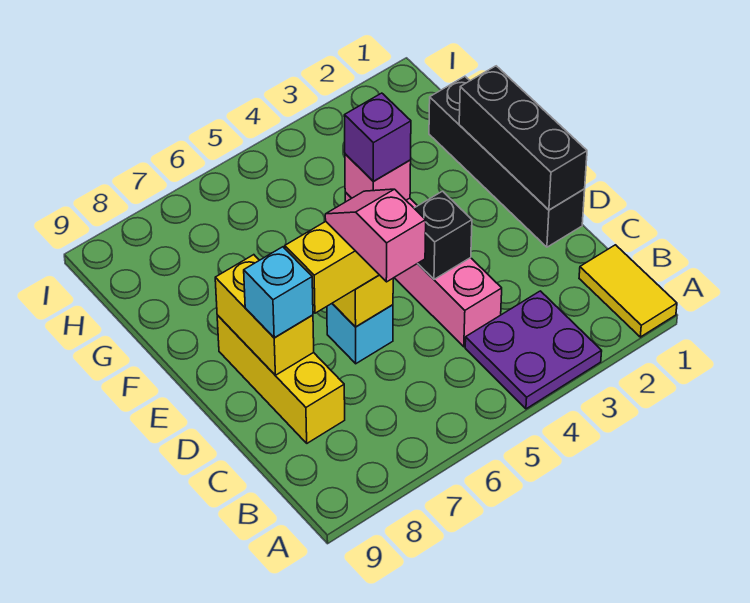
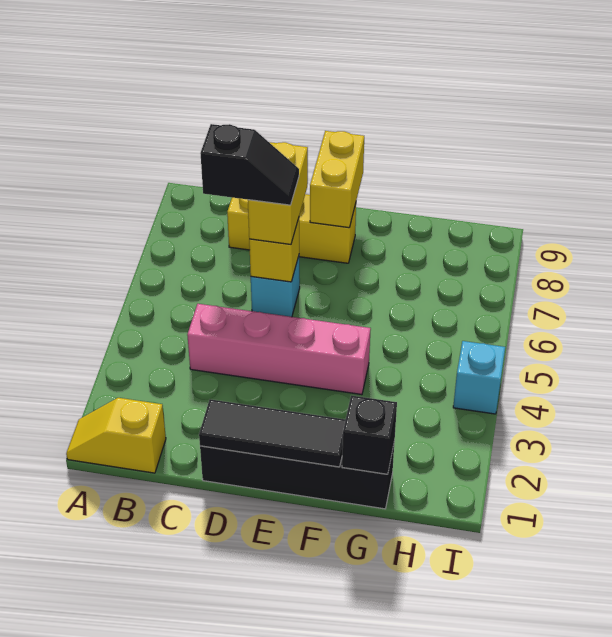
yellow tile A1:B1 level 1 -> yellow slope A1:B1 level 1 top B
purple plate A3:B4 level 1 -> none
pink slope C6:D6 level 4 top C -> black slope C6:D6 level 4 top C
black brick D1:F1 level 2 -> black tile D1:F1 level 2
black brick D4 level 2 -> black brick G1 level 2
yellow brick D8:E8 level 2 -> yellow brick E8:E9 level 2
cyan brick D8 level 3 -> cyan brick I4 level 1
pink brick F4 level 2 -> none
purple brick F4 level 3 -> none

